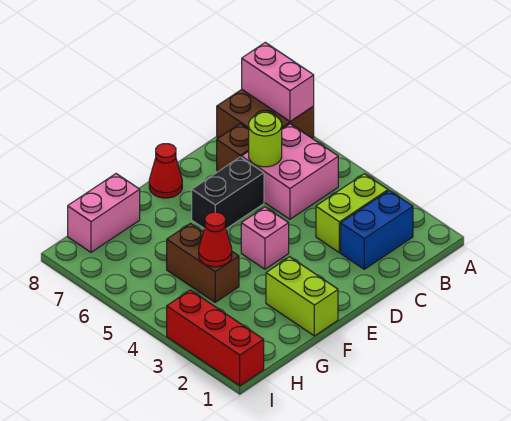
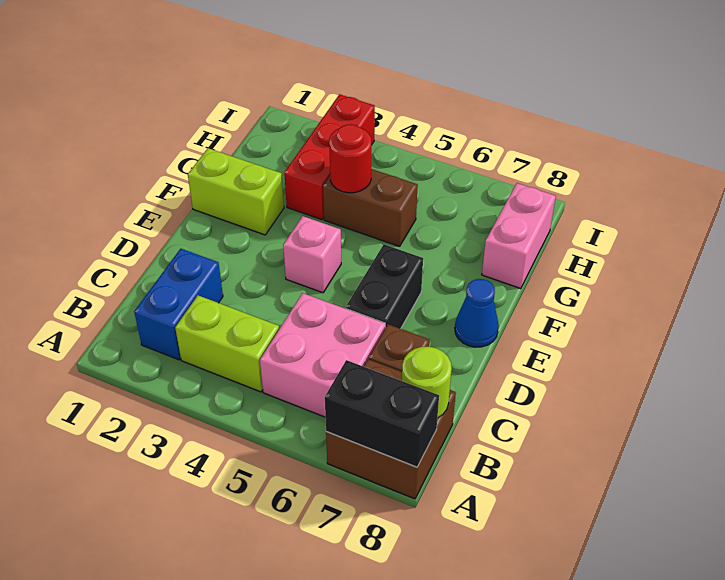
pink brick A7:A8 level 2 -> black brick A7:A8 level 2
lime brick B3:C3 level 1 -> lime brick B3:B4 level 1
lime round brick C6 level 2 -> lime round brick B8 level 2
red cone E8 level 1 -> blue cone E8 level 1
red cone G4 level 2 -> red round brick G4 level 2
red brick I1:I3 level 1 -> red brick G3:I3 level 1

